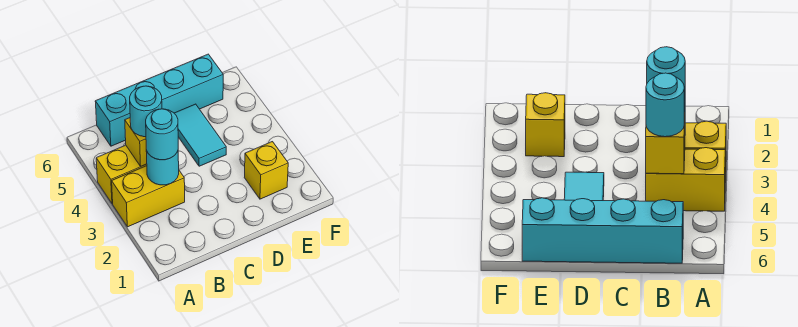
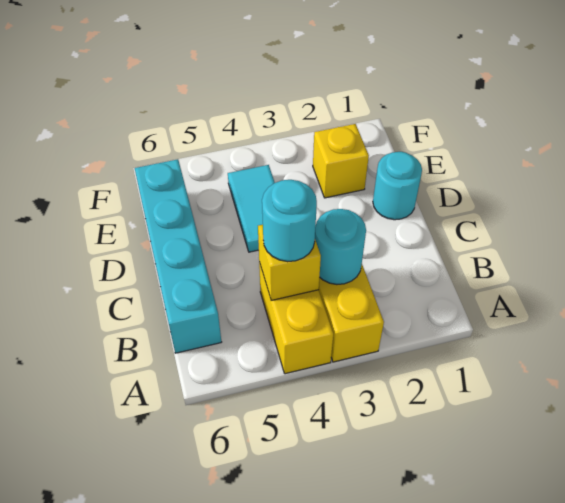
cyan round brick B3 level 3 -> cyan round brick D1 level 1
cyan tile D4:D5 level 1 -> cyan tile D4:E4 level 1

